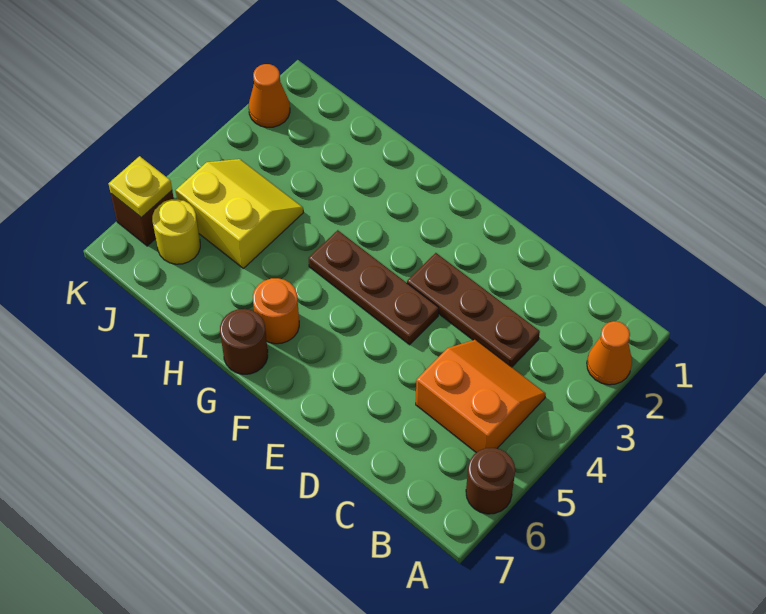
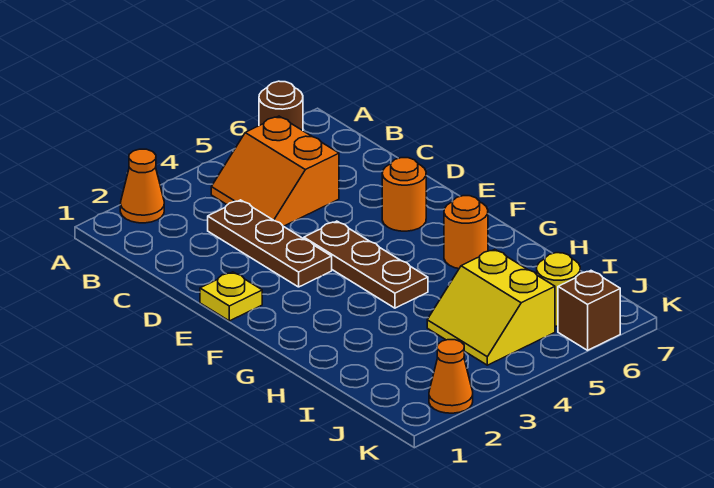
none -> orange round brick E6 level 1
brown round brick G7 level 1 -> none
yellow plate K6 level 2 -> yellow plate E1 level 1

